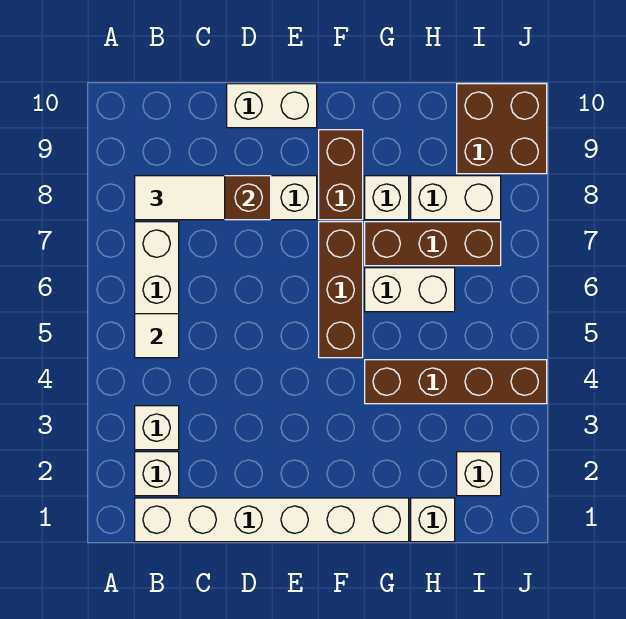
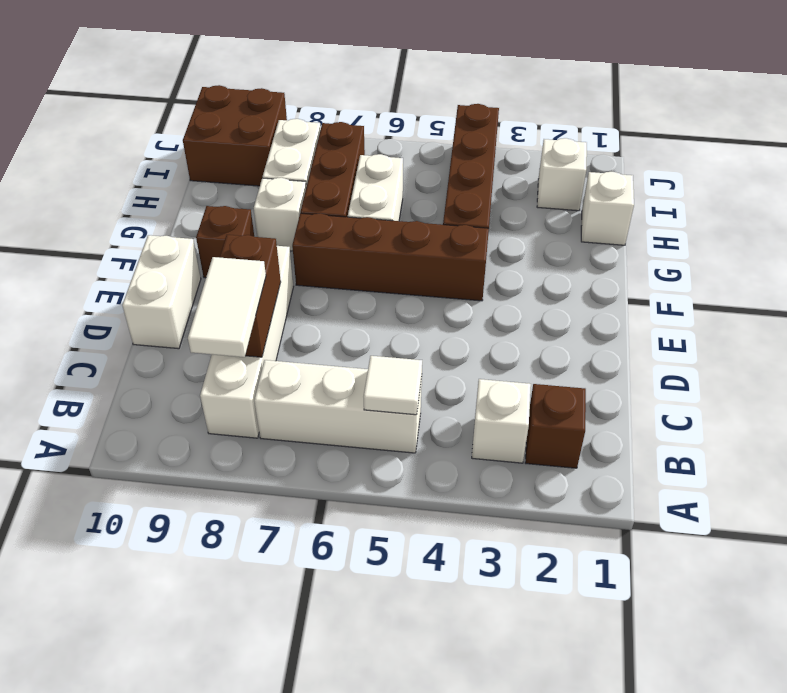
white brick B1:G1 level 1 -> none
white brick B2 level 1 -> brown brick B2 level 1
brown brick F5:F7 level 1 -> brown brick F4:F7 level 1
brown brick F8:F9 level 1 -> brown brick F9 level 1

